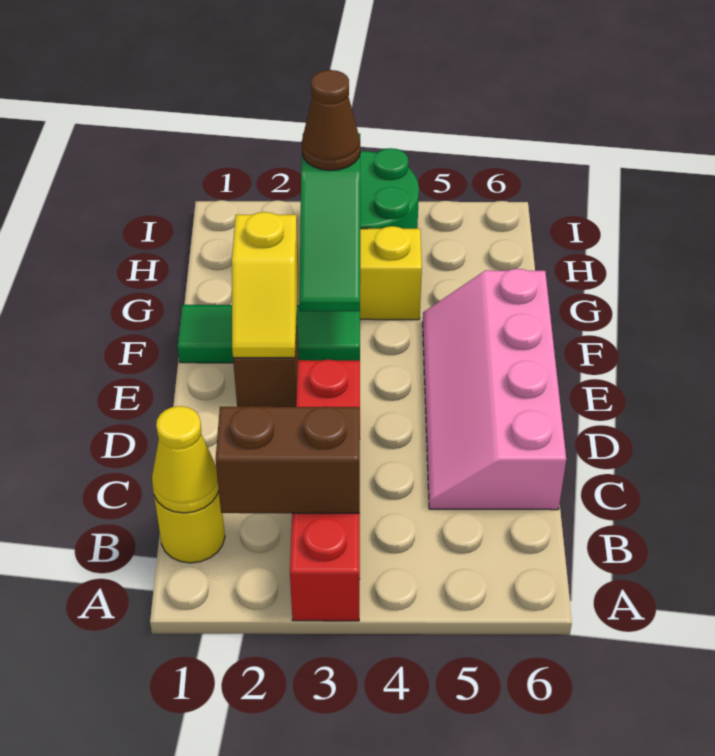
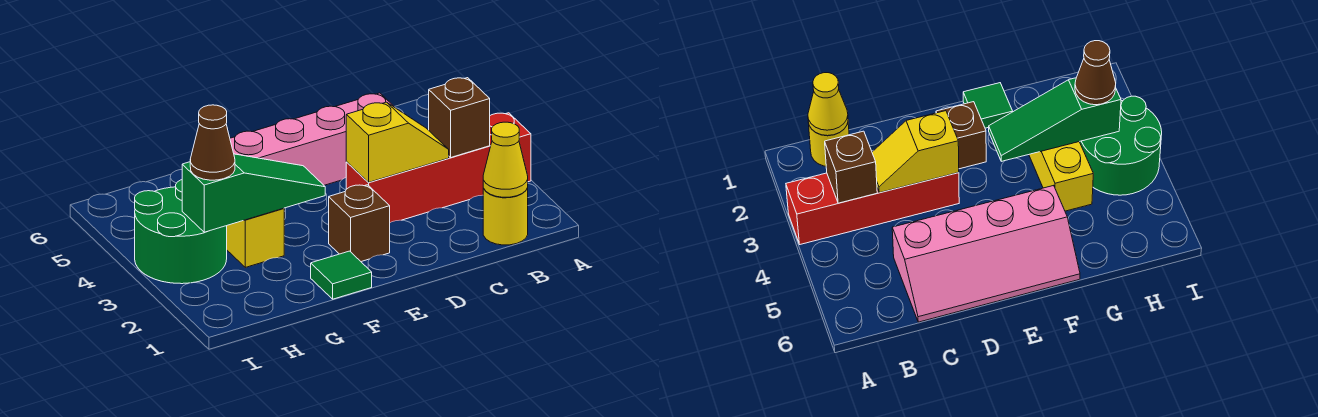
brown brick B2:B3 level 2 -> brown brick B3 level 2
pink slope C5:F6 level 1 top 6 -> pink slope C5:F6 level 1 top 5
yellow slope E2:F2 level 2 top F -> yellow slope C3:D3 level 2 top D
green tile F1:F3 level 1 -> green tile F1 level 1

